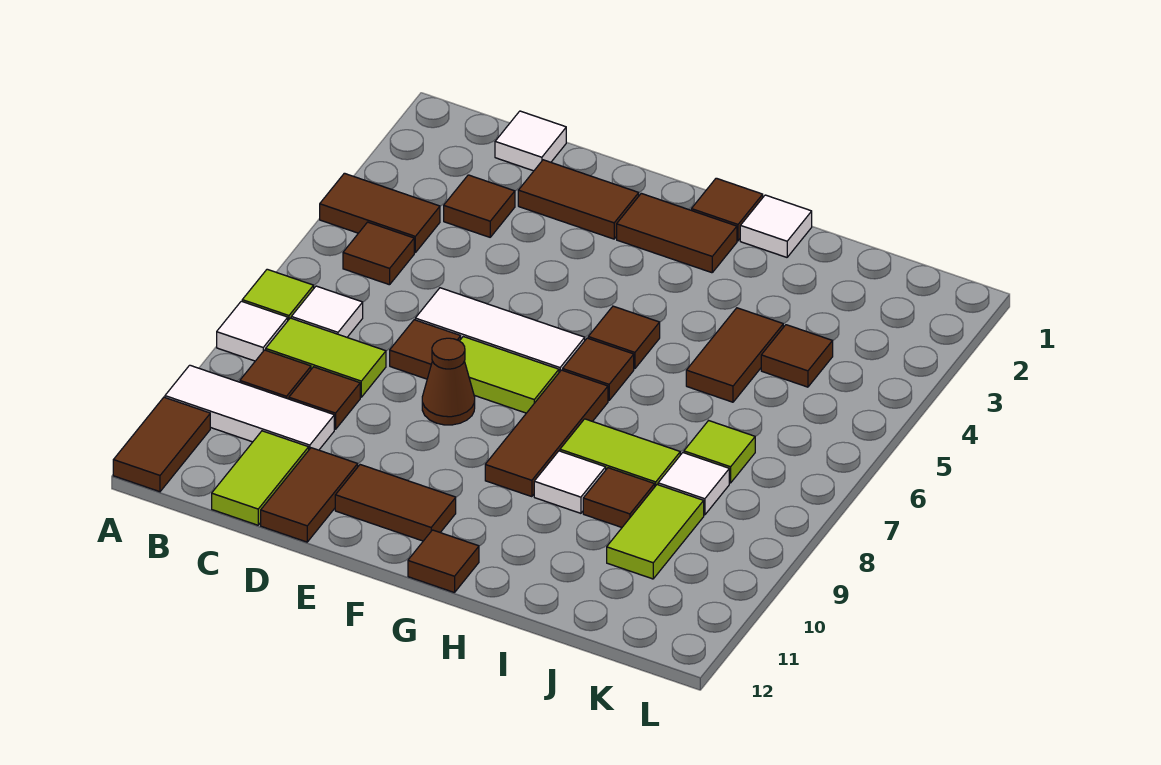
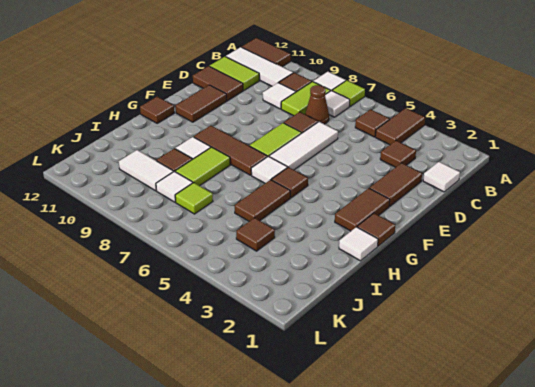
white tile A10:C10 level 1 -> white tile B10:B12 level 1
brown tile C9 level 1 -> white tile C9 level 1
brown cone E8 level 1 -> brown cone C7 level 1
brown tile G6 level 1 -> white tile G6 level 1
brown tile I4:I5 level 1 -> brown tile H5:I5 level 1
lime tile J9:J10 level 1 -> white tile J9:J10 level 1

